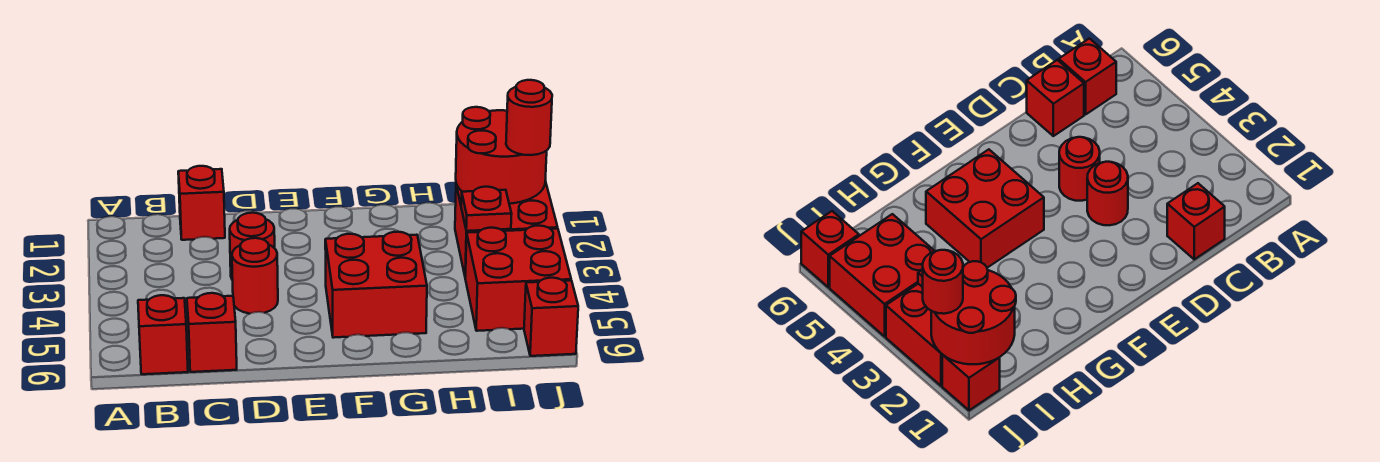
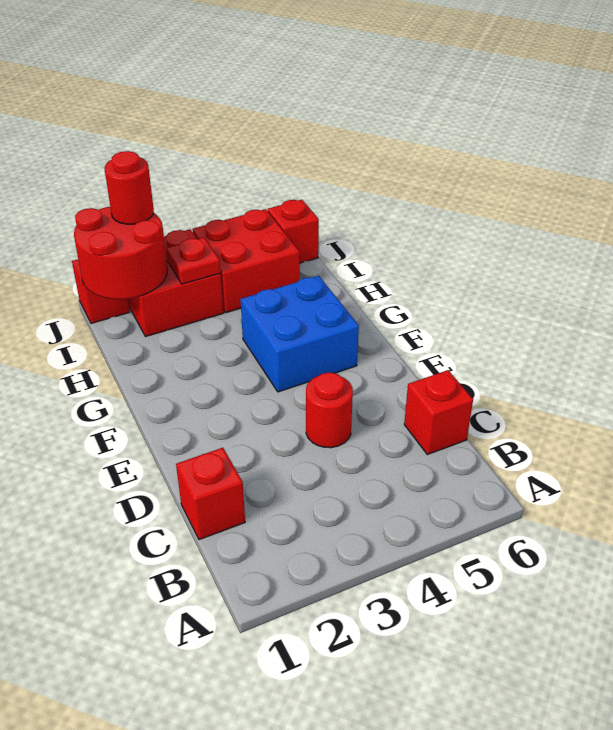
red brick B6 level 1 -> none
red round brick D3 level 1 -> none
red brick F4:G5 level 1 -> blue brick F4:G5 level 1

